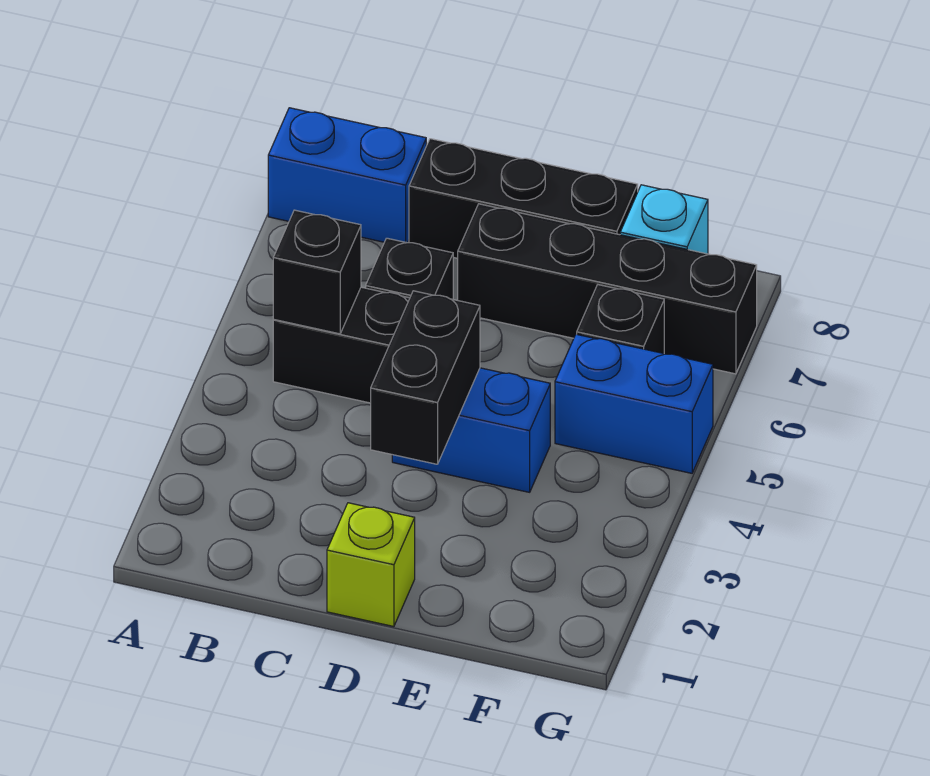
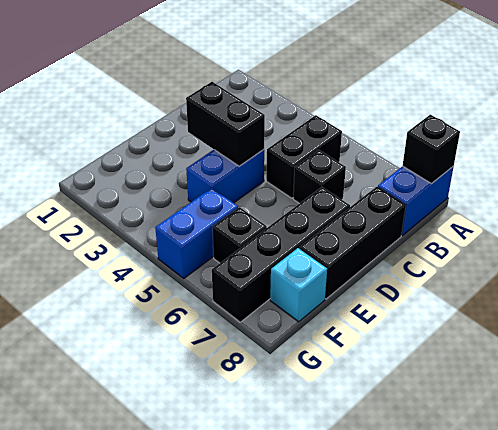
black brick B5 level 2 -> black brick A8 level 2
lime brick D1 level 1 -> none

